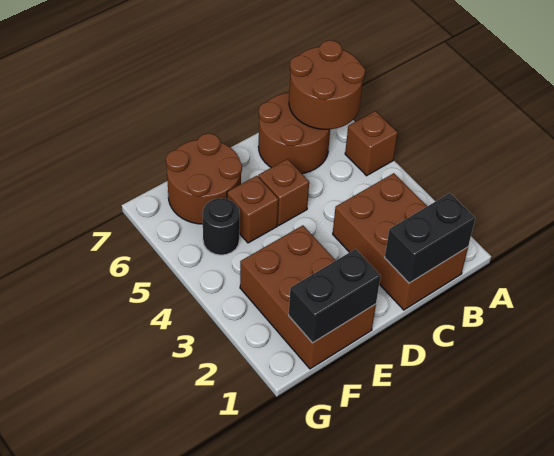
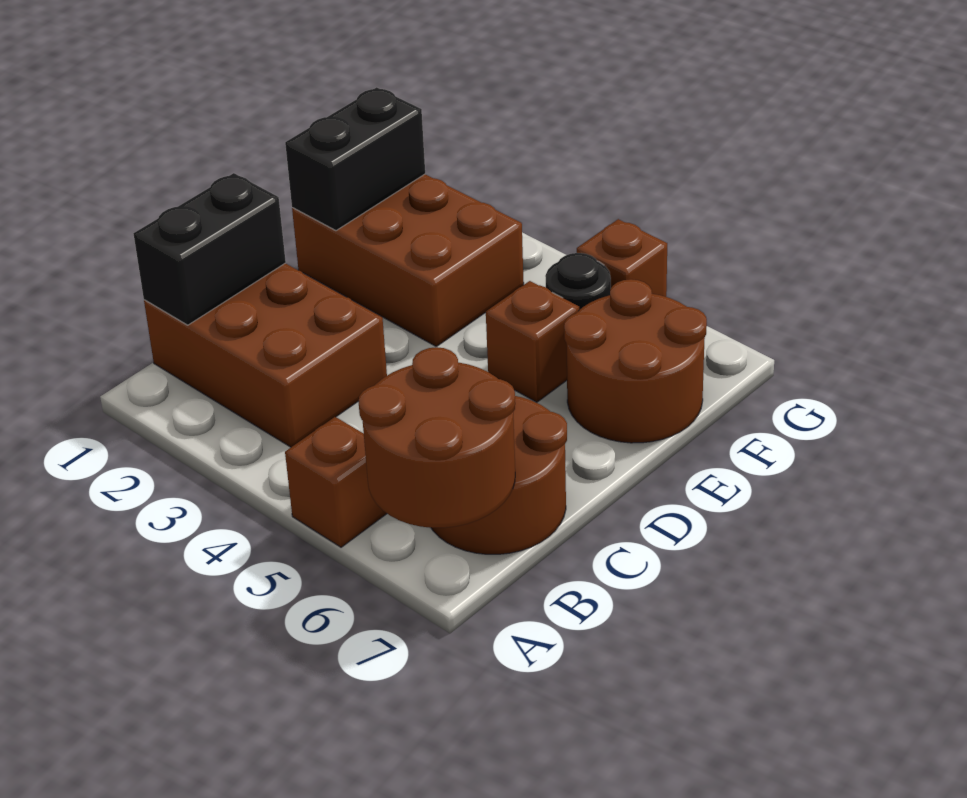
brown brick D5 level 1 -> brown brick G5 level 1

